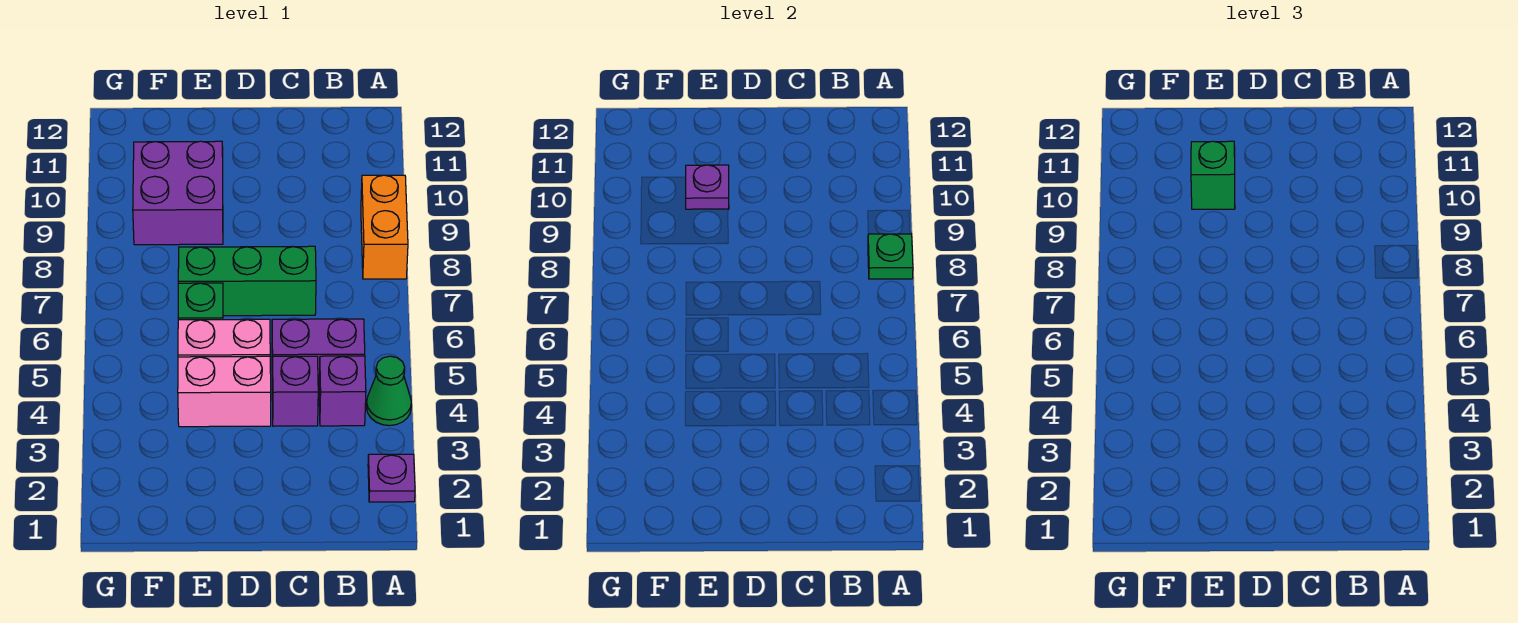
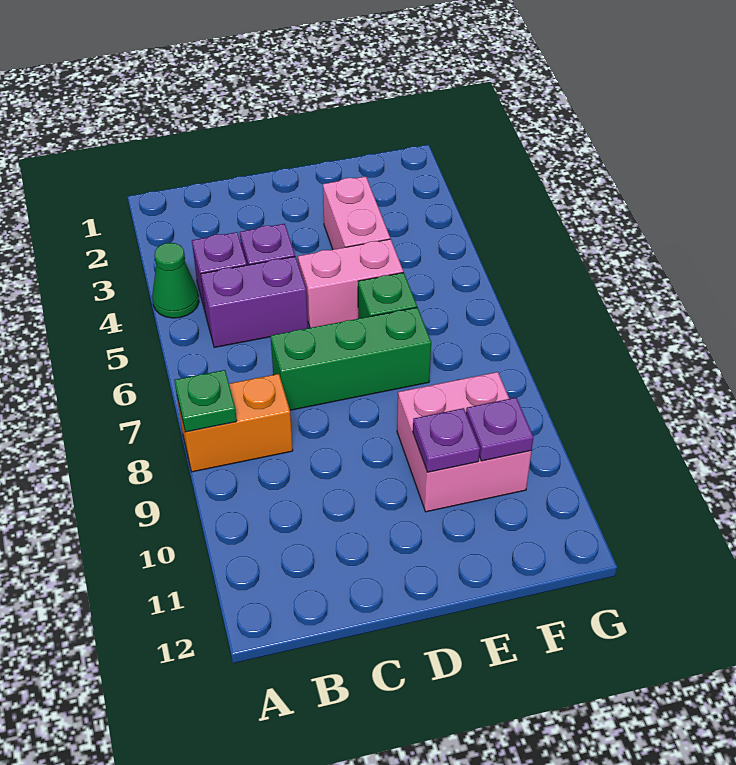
purple plate A2 level 1 -> purple plate F10 level 2
orange brick A8:A9 level 1 -> orange brick A8:B8 level 1
pink brick D4:E4 level 1 -> pink brick E3:E4 level 1
purple brick E9:F10 level 1 -> pink brick E9:F10 level 1
green brick E10 level 3 -> none

